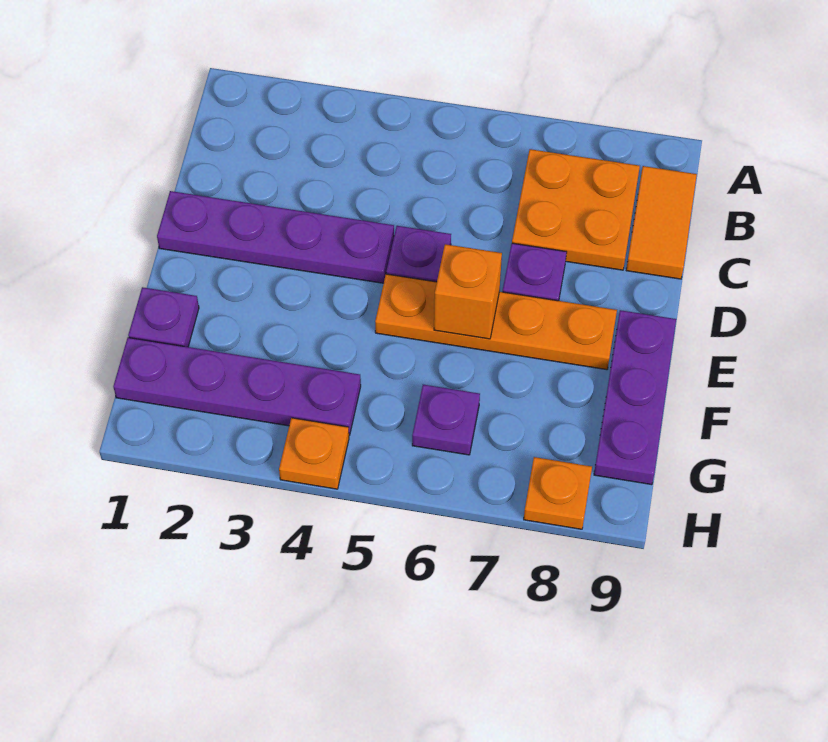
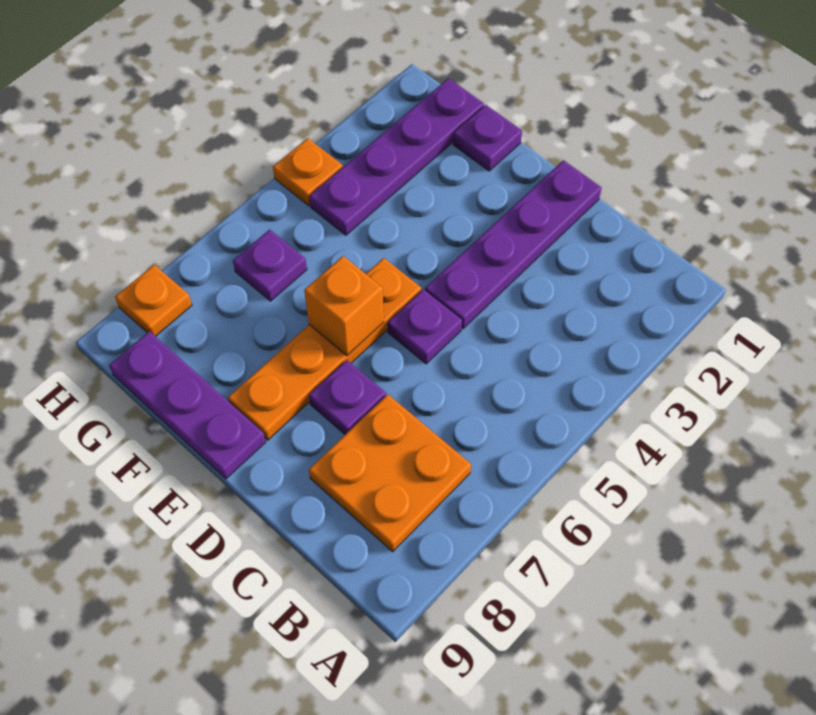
orange tile B9:C9 level 1 -> none

